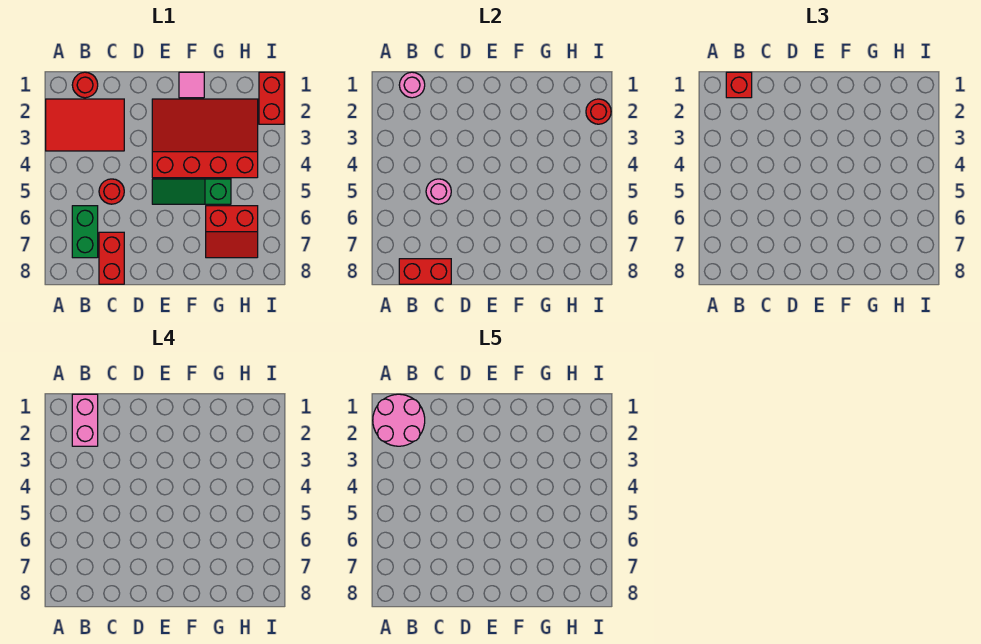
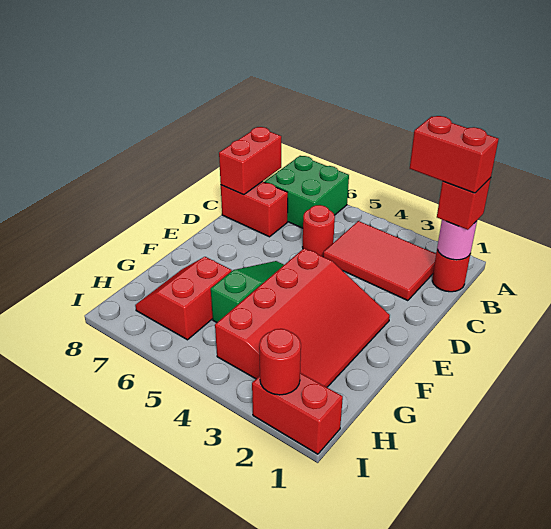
pink round brick A1:B2 level 5 -> none
red tile A2:C3 level 1 -> red tile B2:C4 level 1
pink brick B1:B2 level 4 -> red brick B1:B2 level 4
green brick B6:B7 level 1 -> green brick A6:B7 level 1
pink round brick C5 level 2 -> none
pink tile F1 level 1 -> none

